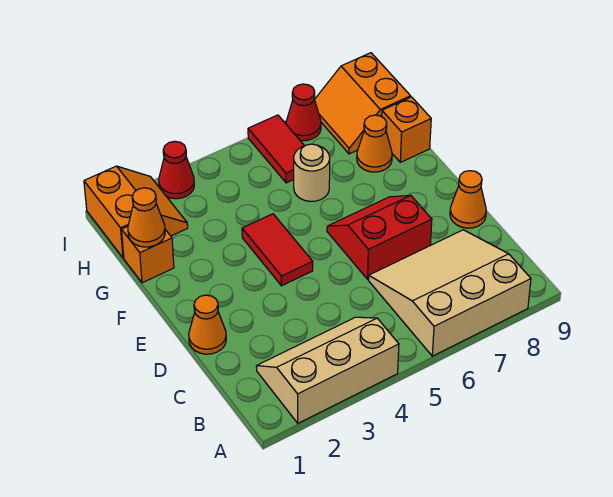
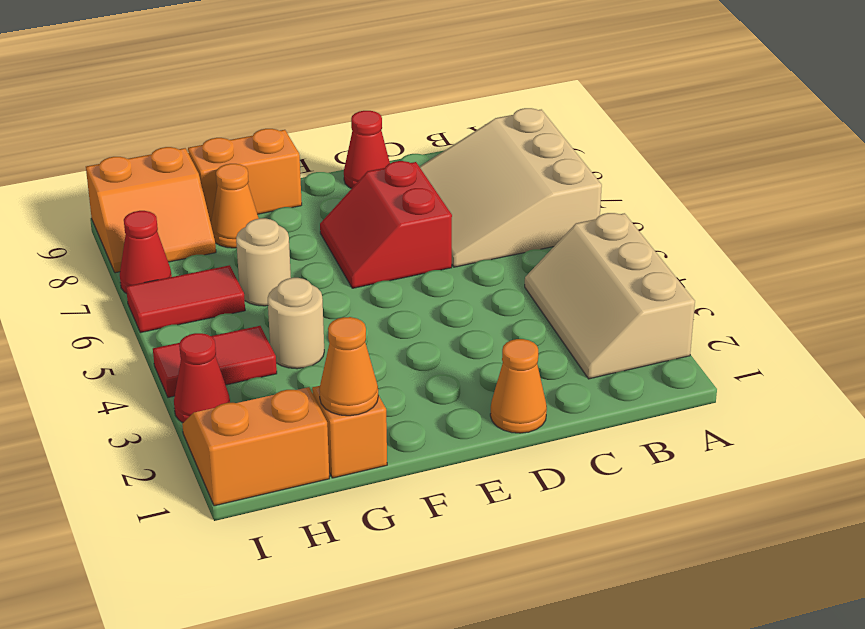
orange cone D9 level 1 -> red cone D9 level 1
red tile E4:F4 level 1 -> red tile H4:I4 level 1
none -> tan round brick G4 level 1
orange brick G9 level 1 -> orange brick F9:G9 level 1

